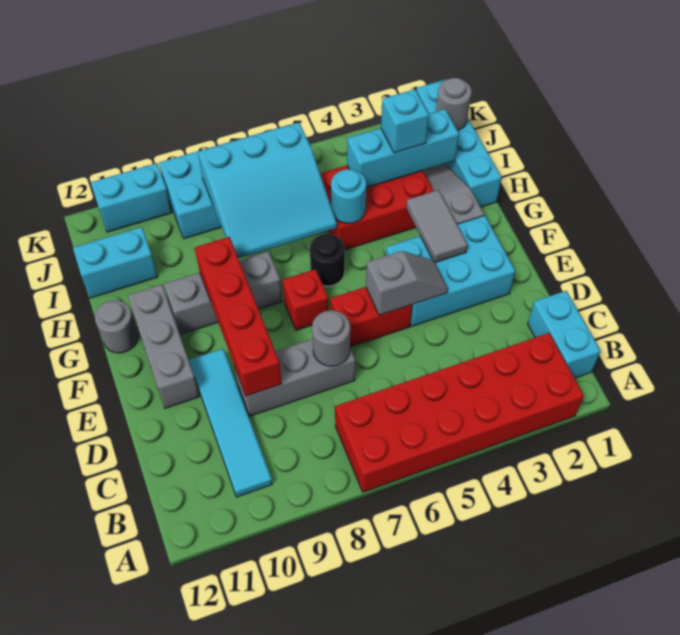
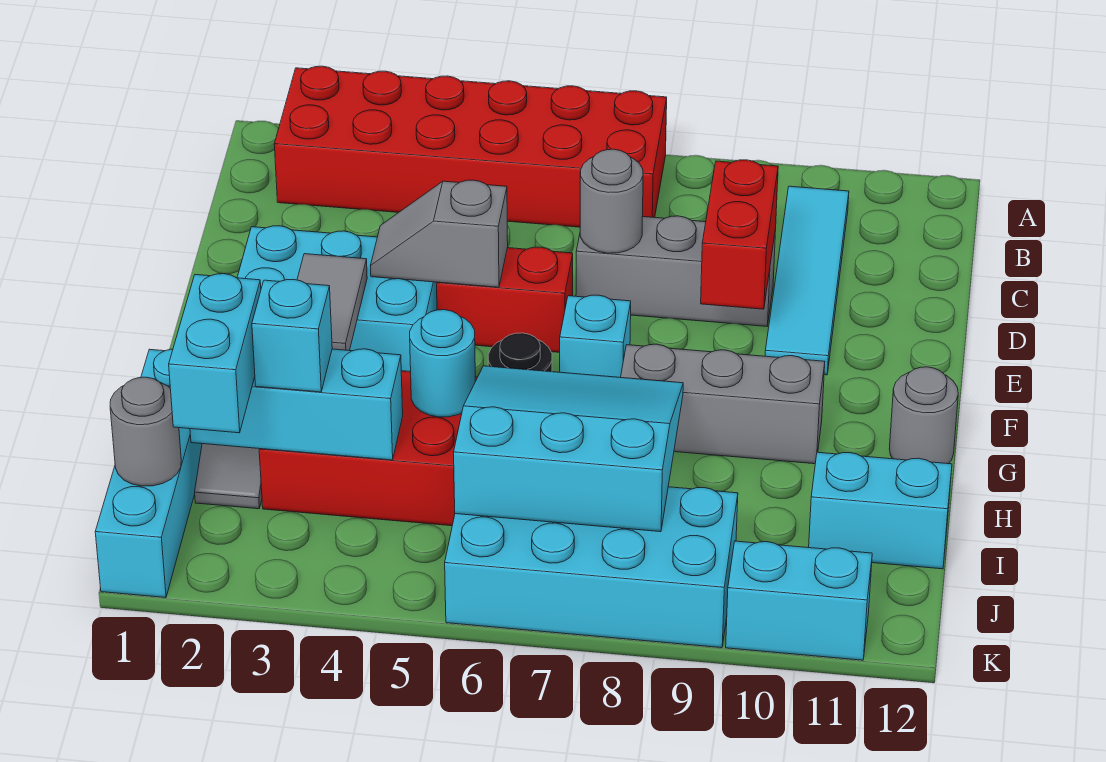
cyan brick B1:C1 level 1 -> cyan brick I2:J2 level 3
red brick D9:G9 level 2 -> red brick D9:E9 level 2
grey brick E11:G11 level 1 -> none
red brick F7 level 1 -> cyan brick F7 level 1

